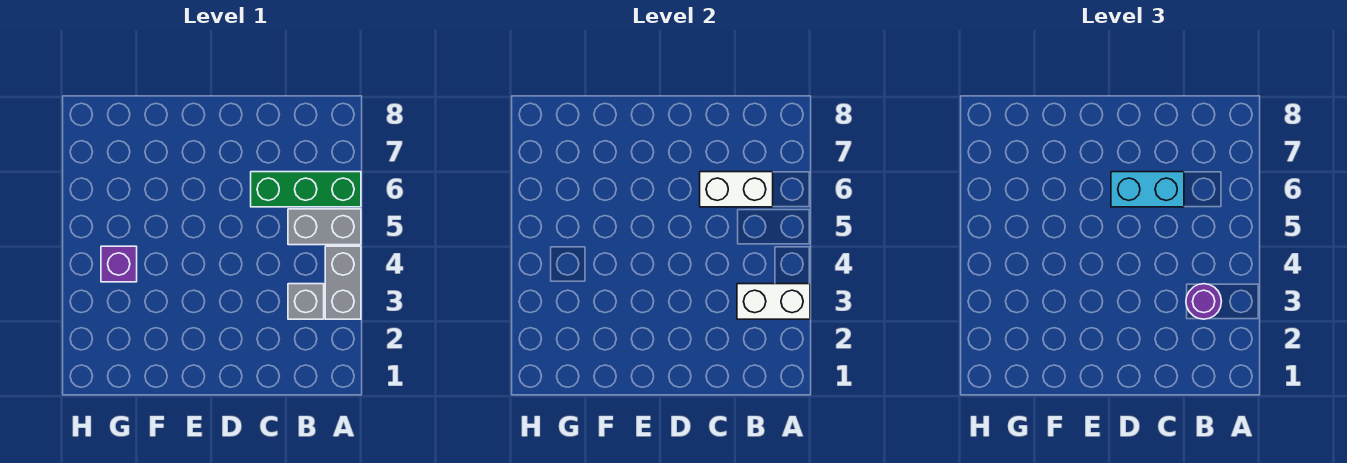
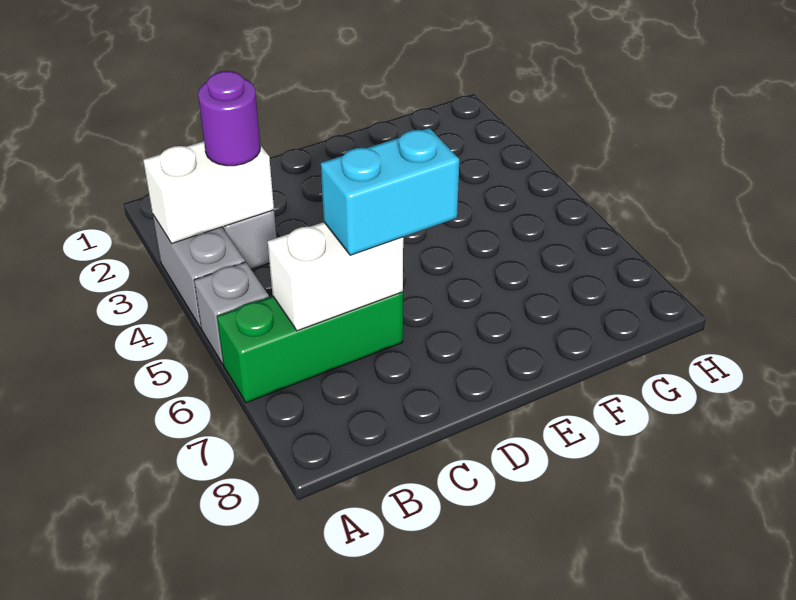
grey brick A5:B5 level 1 -> grey brick A5 level 1
purple brick G4 level 1 -> none

